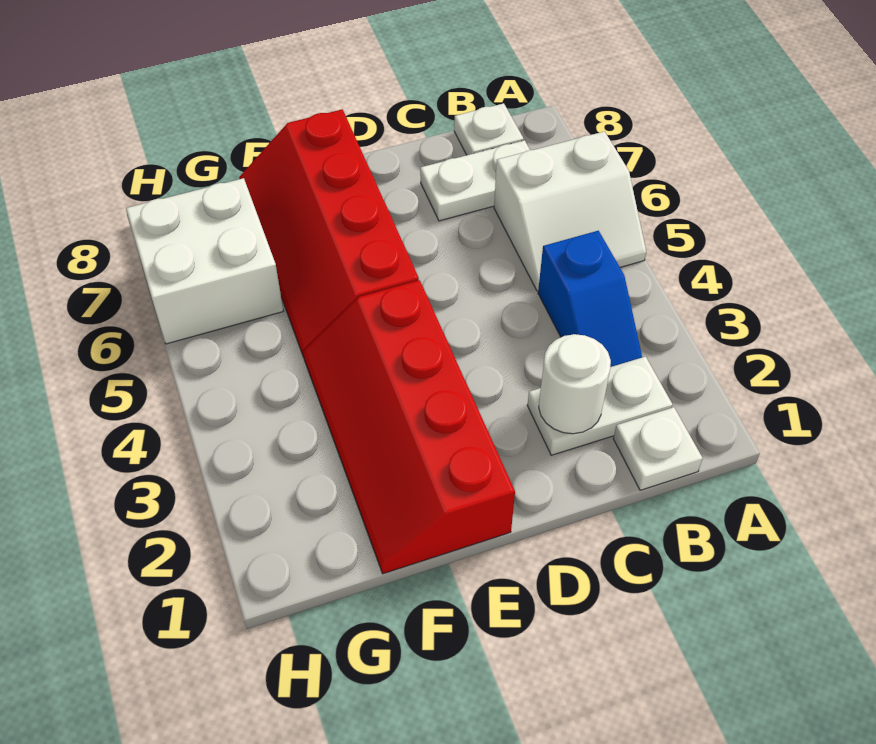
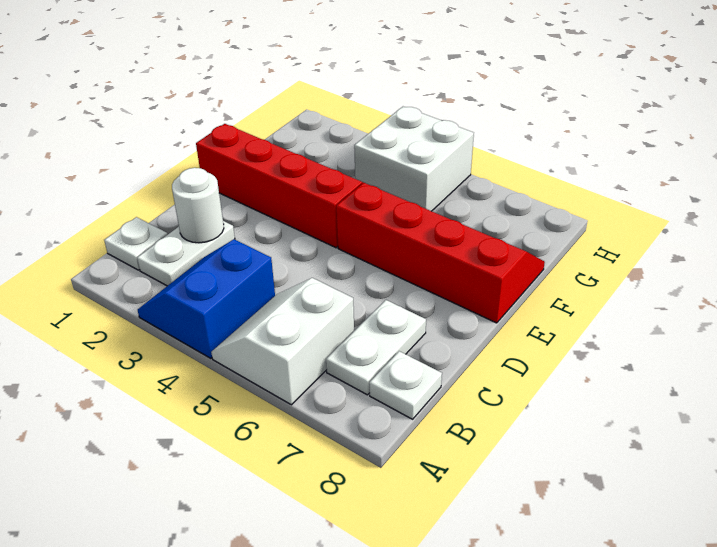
blue slope B3:B4 level 1 top 4 -> blue slope A3:B4 level 1 top 4
white brick G6:H7 level 1 -> white brick G4:H5 level 1

